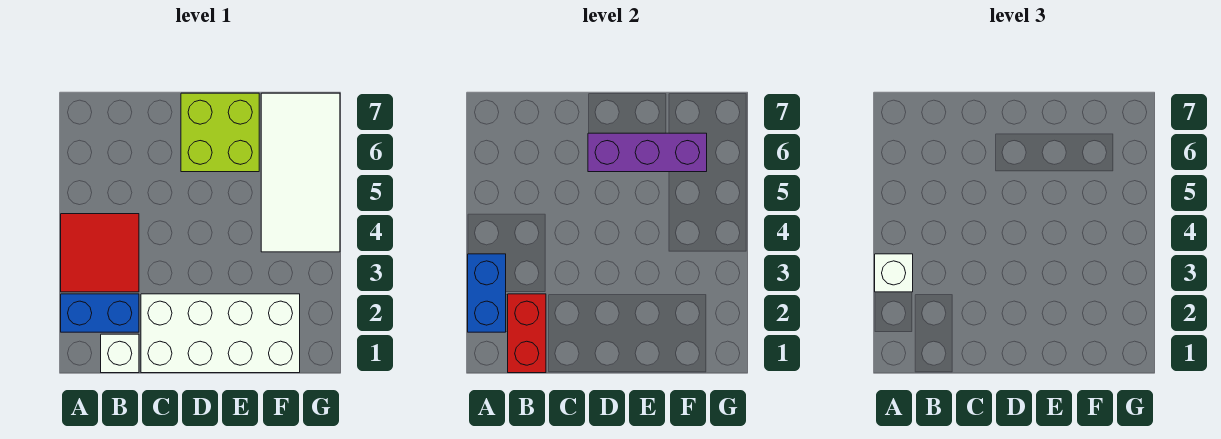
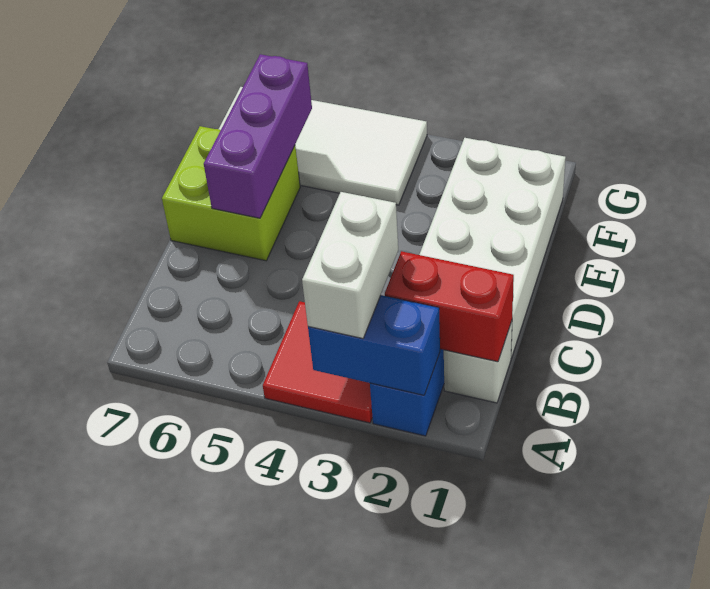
white brick A3 level 3 -> white brick A3:B3 level 3

